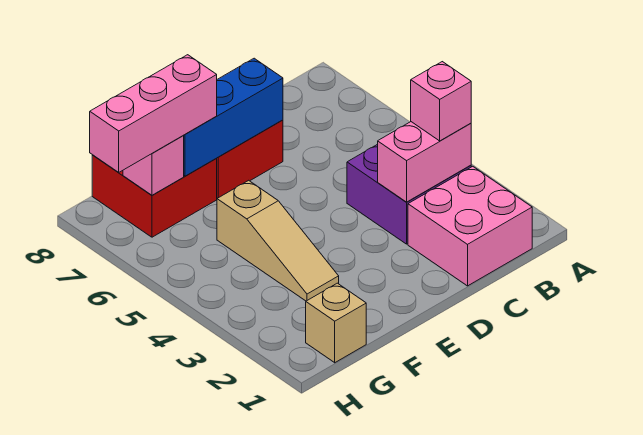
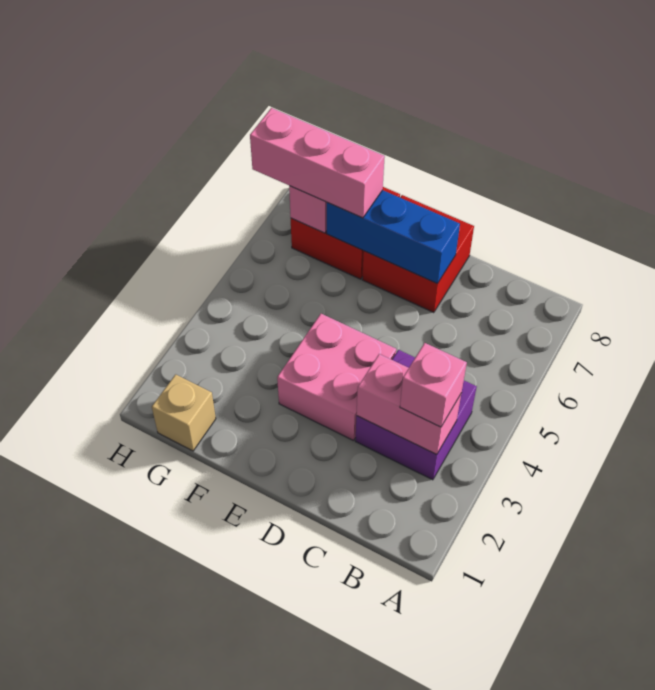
pink brick B1:C2 level 1 -> pink brick D3:E4 level 1
tan slope F3:F5 level 1 top 5 -> none

